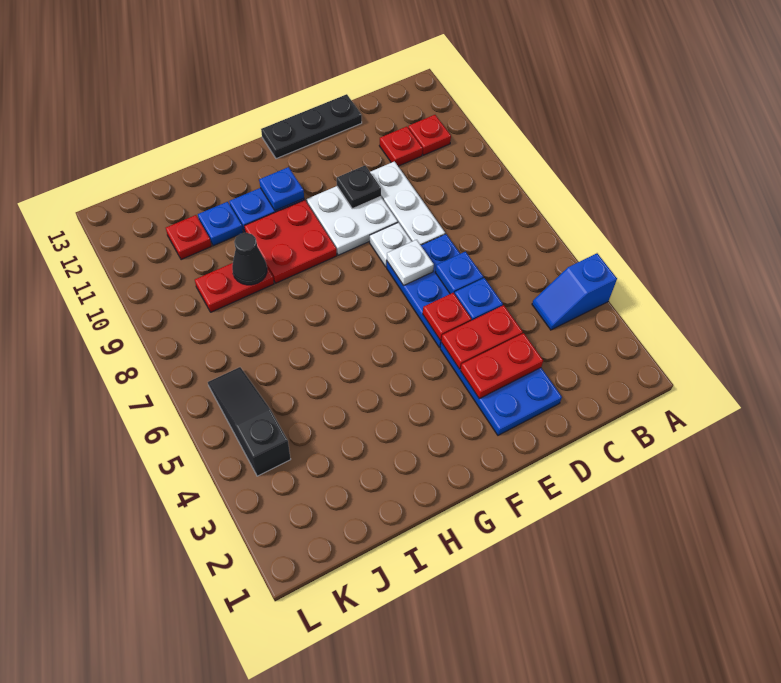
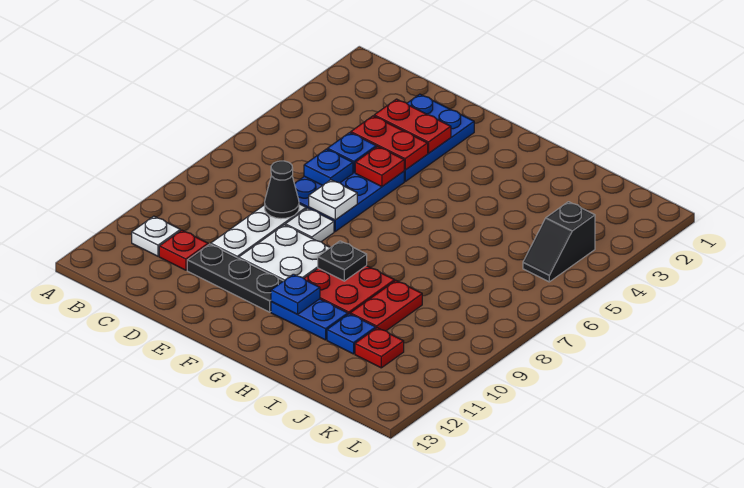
blue slope A4:B4 level 1 top A -> none
red plate B11 level 1 -> white plate B11 level 1
black plate D13:F13 level 1 -> black plate D11:F11 level 1
black plate E10 level 2 -> black plate G9 level 2
red plate I9:J9 level 1 -> red plate I9:I10 level 1
black cone I9 level 2 -> black cone D8 level 2
black slope K4:K6 level 1 top 4 -> black slope K4:K5 level 1 top 4

